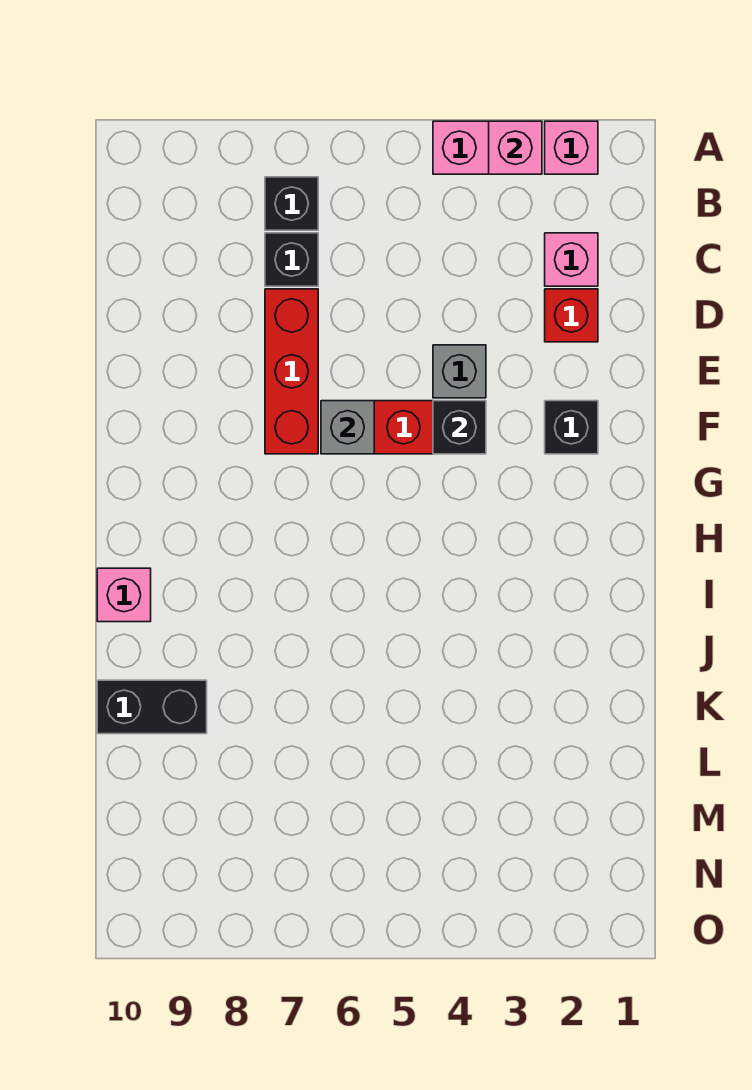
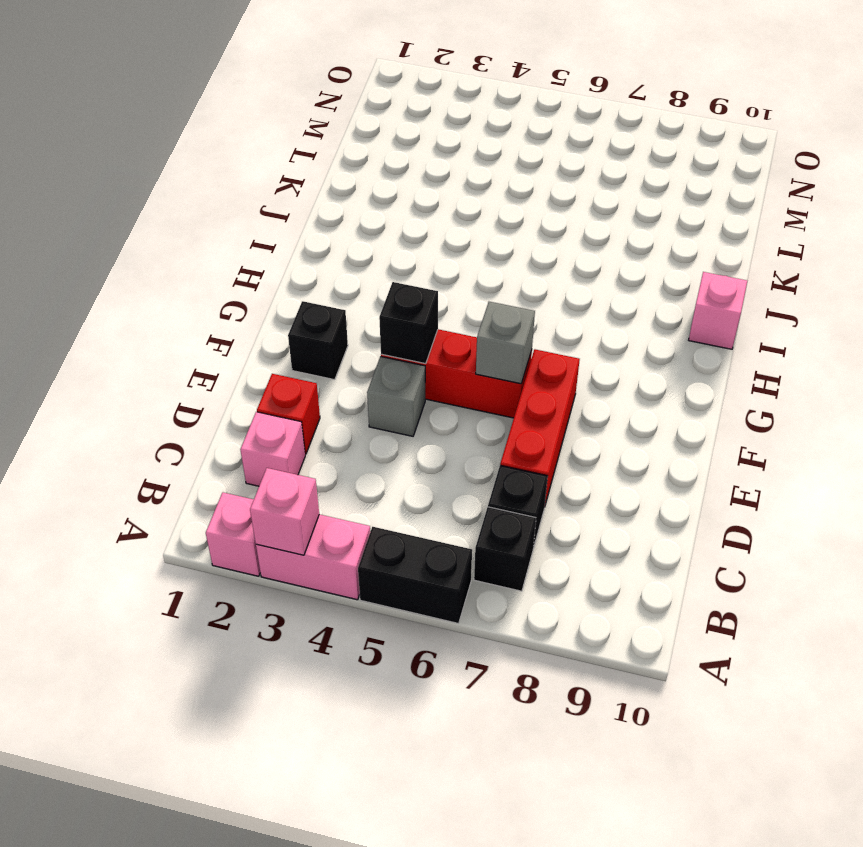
black brick K9:K10 level 1 -> black brick A5:A6 level 1

